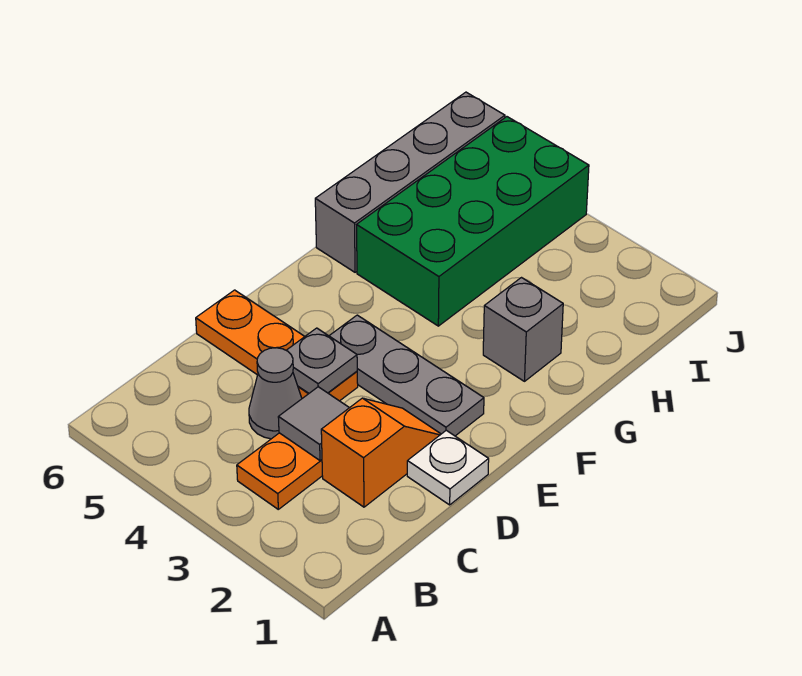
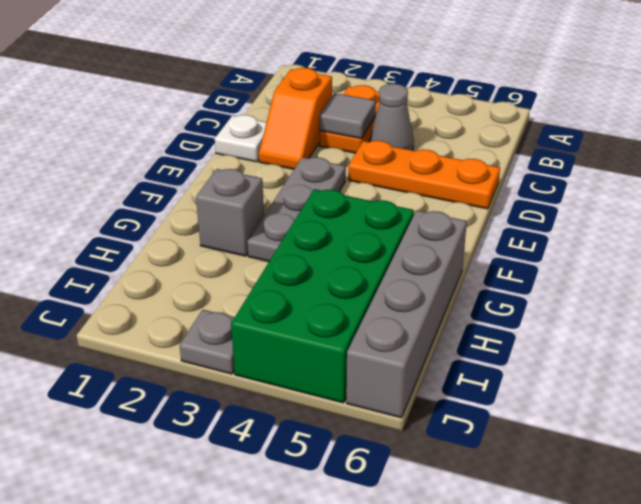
grey plate D4 level 2 -> grey plate J3 level 1
grey plate E2:E4 level 1 -> grey plate E3:G3 level 1

